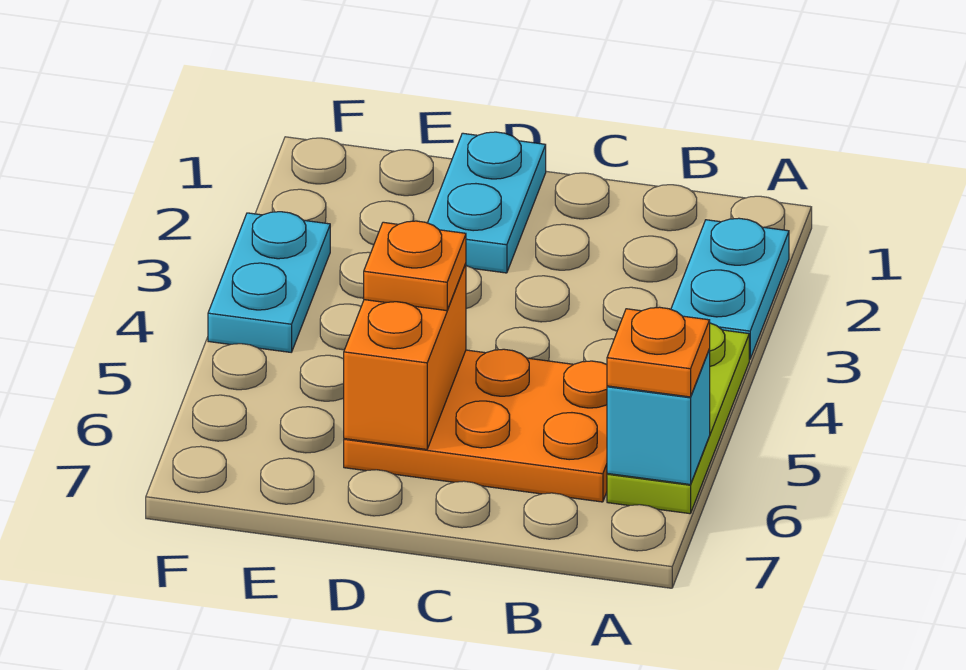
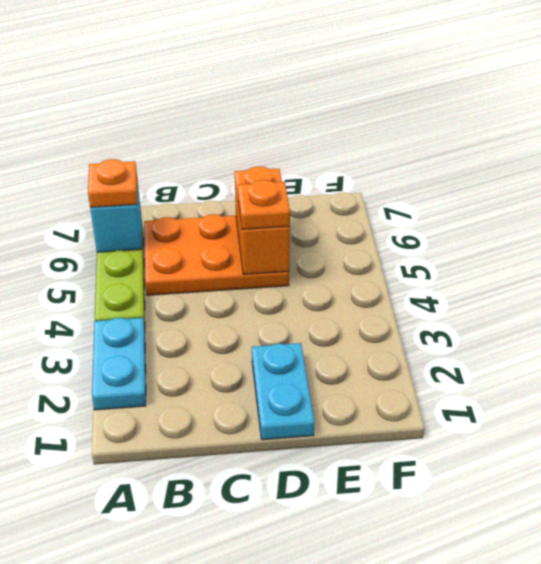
cyan plate F3:F4 level 1 -> none

